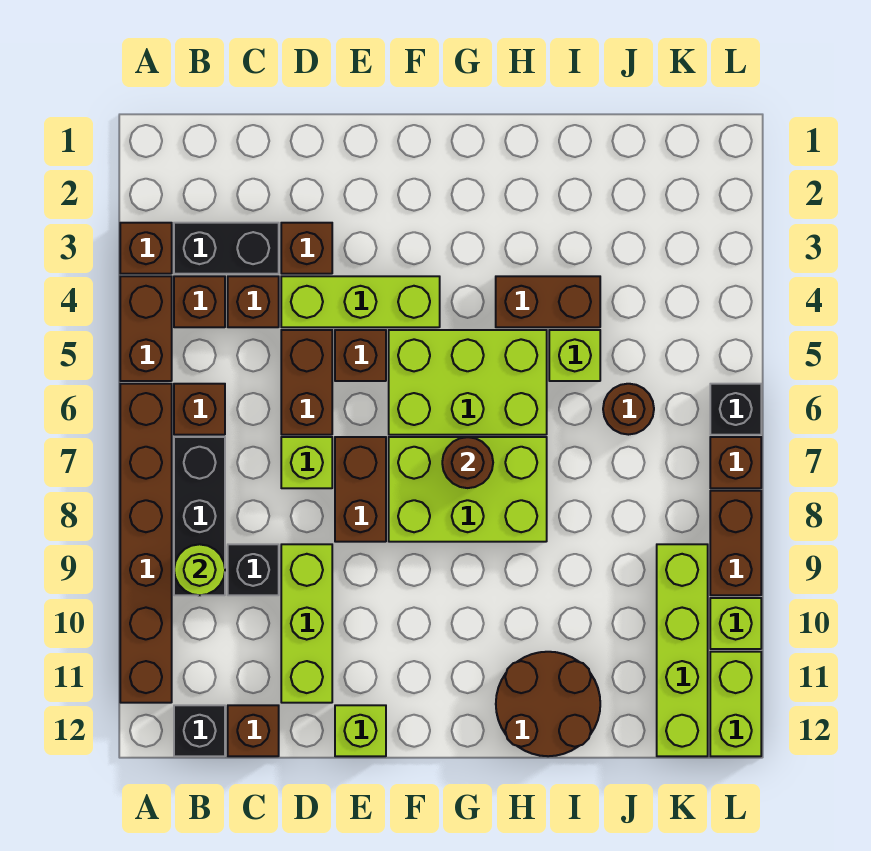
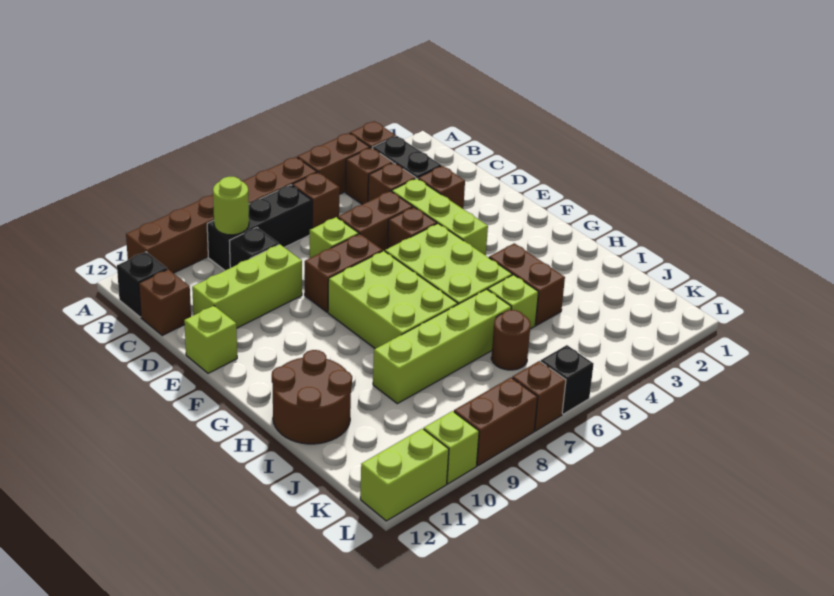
brown round brick G7 level 2 -> none
lime brick K9:K12 level 1 -> lime brick I6:I9 level 1

